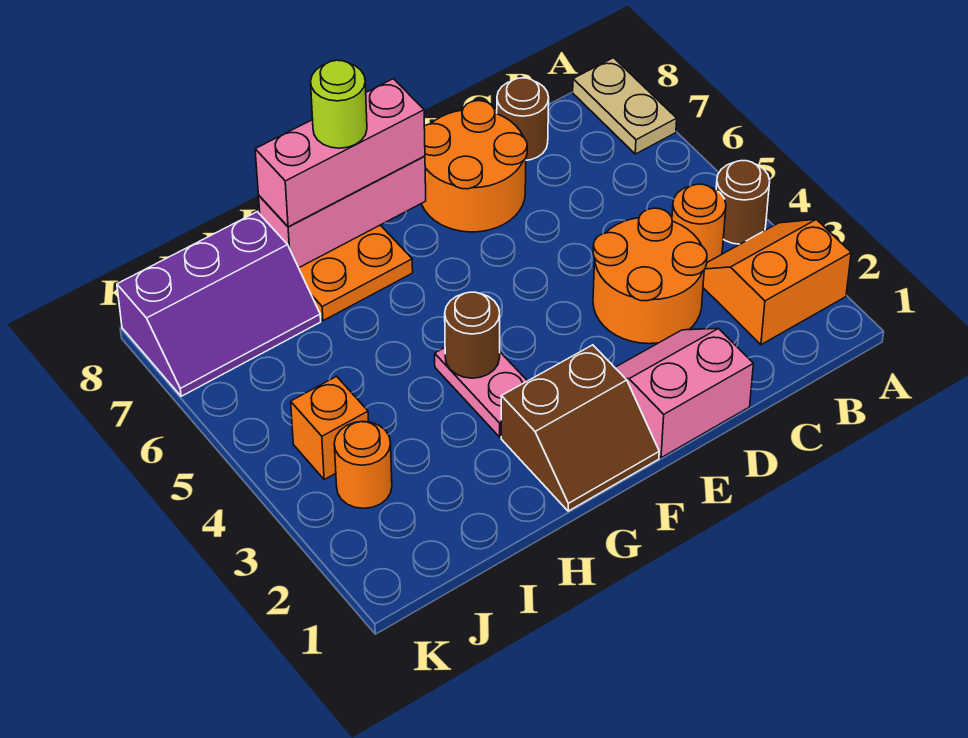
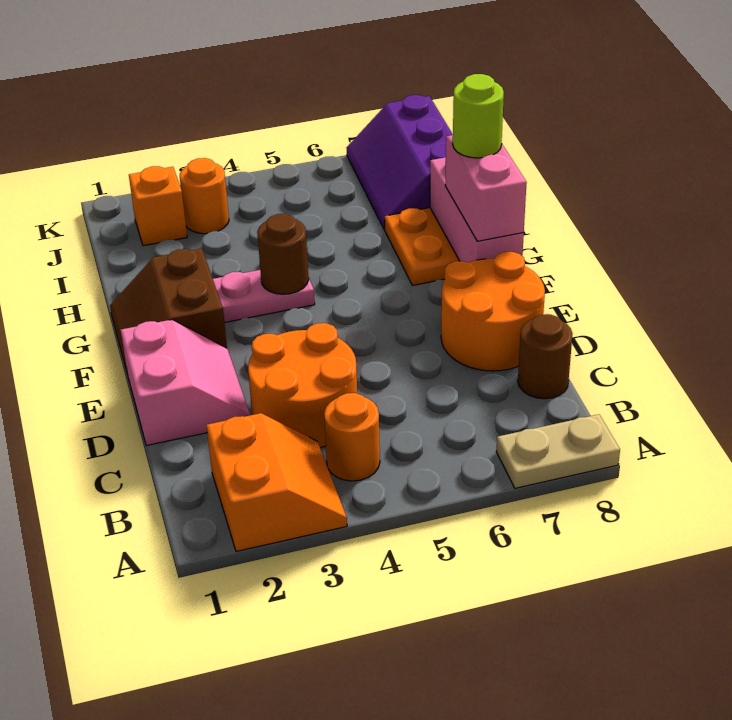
brown round brick A4 level 1 -> none
pink brick F8:H8 level 3 -> pink brick F8:G8 level 3
orange brick J4 level 1 -> orange brick J2 level 1

